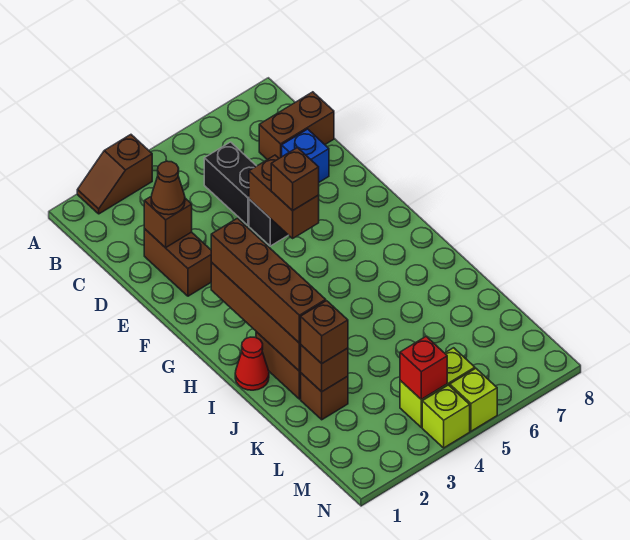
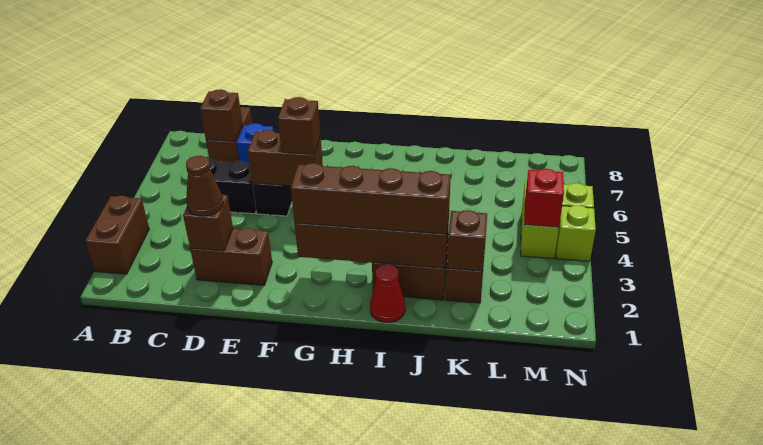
brown slope A2:A3 level 1 top 3 -> brown brick A2:A3 level 1
brown brick K2 level 3 -> brown brick C7 level 2

